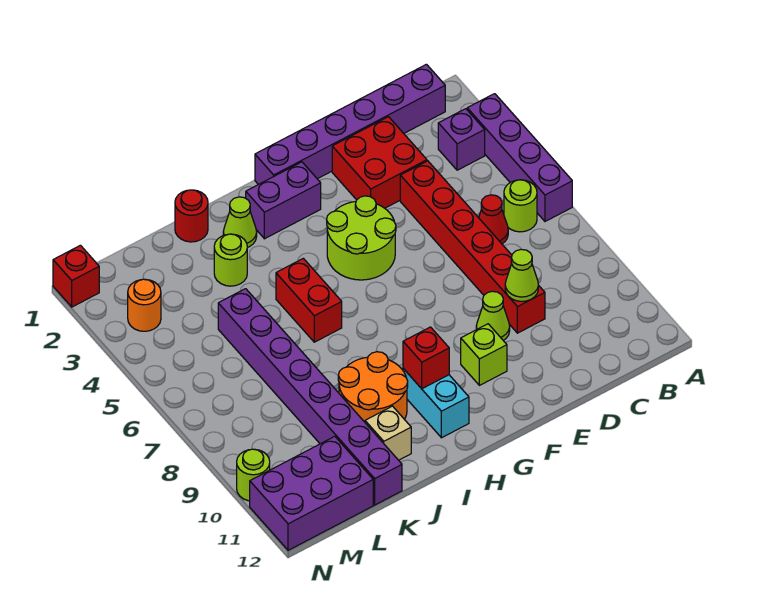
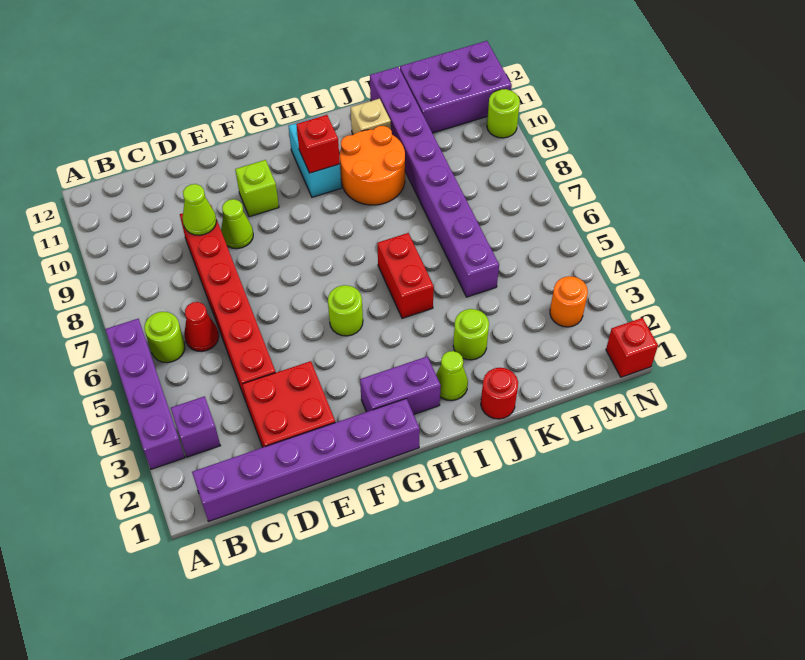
lime round brick F4:G5 level 1 -> lime round brick G5 level 1

